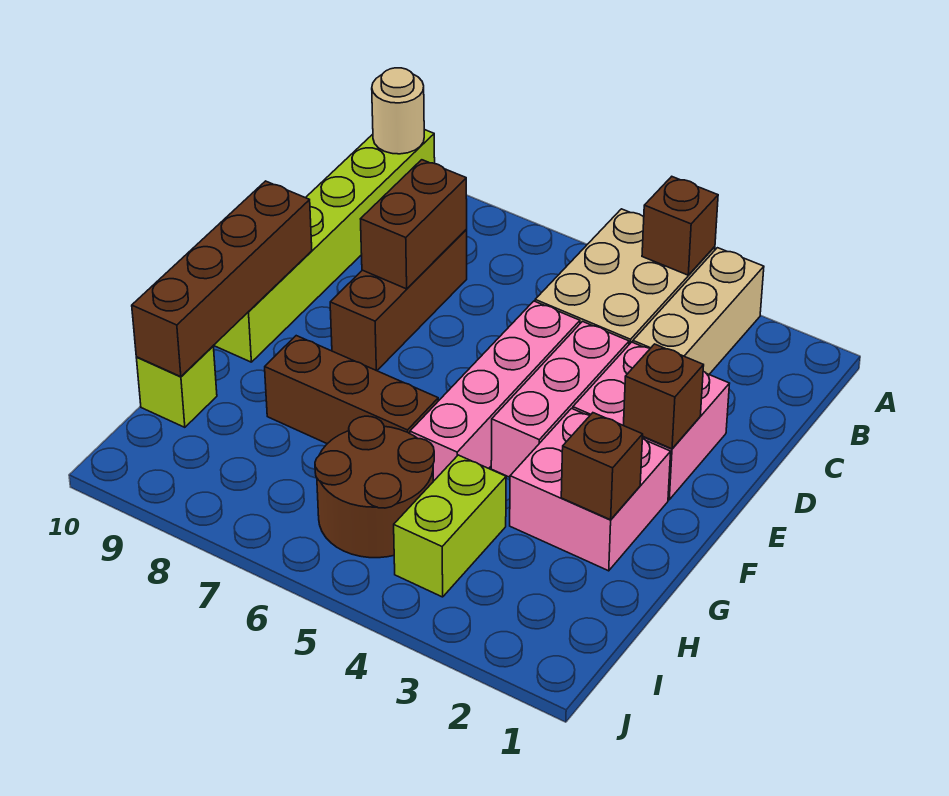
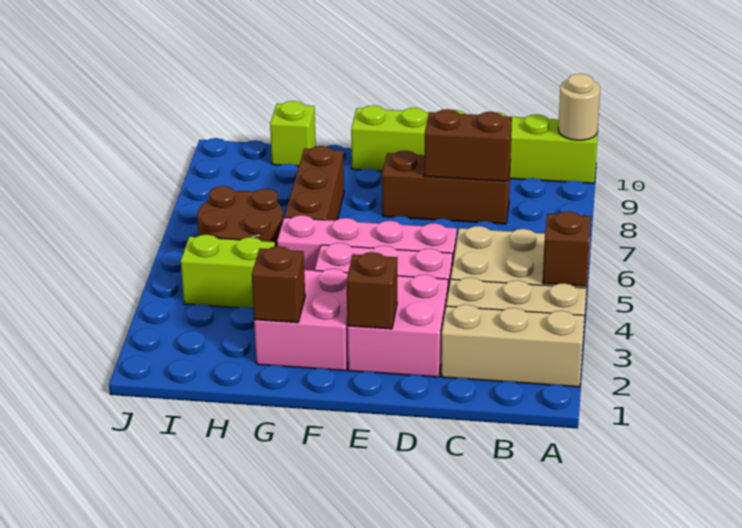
none -> tan brick A2:C2 level 1
brown brick E10:H10 level 2 -> none

